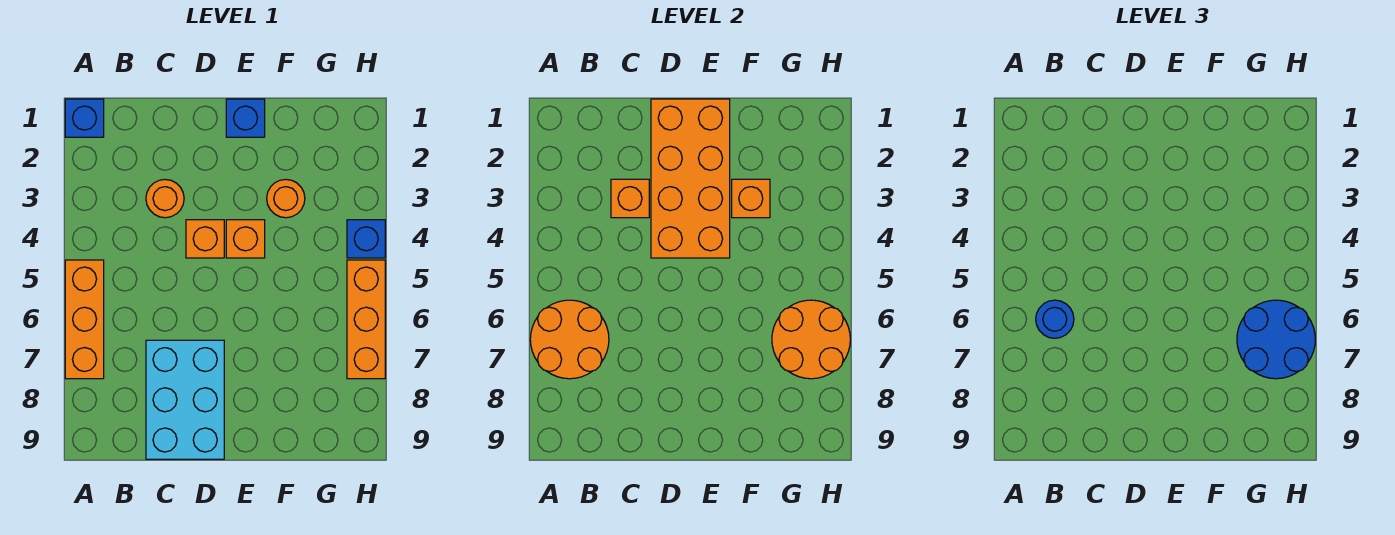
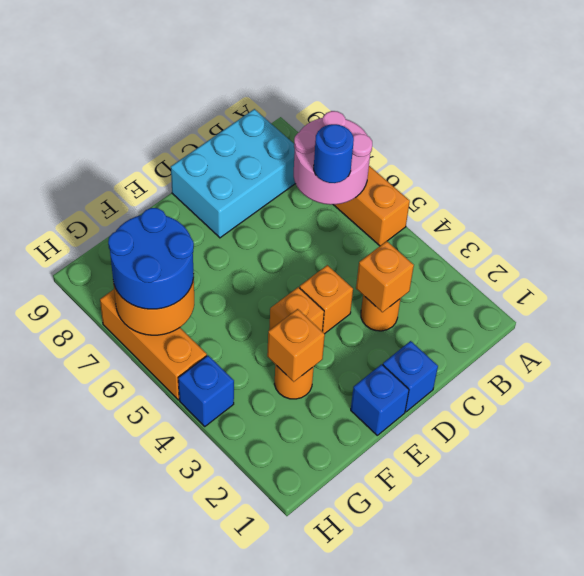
blue brick A1 level 1 -> blue brick D1 level 1
orange round brick A6:B7 level 2 -> pink round brick A6:B7 level 2
cyan brick C7:D9 level 1 -> cyan brick B8:D9 level 1
orange brick D1:E4 level 2 -> none

